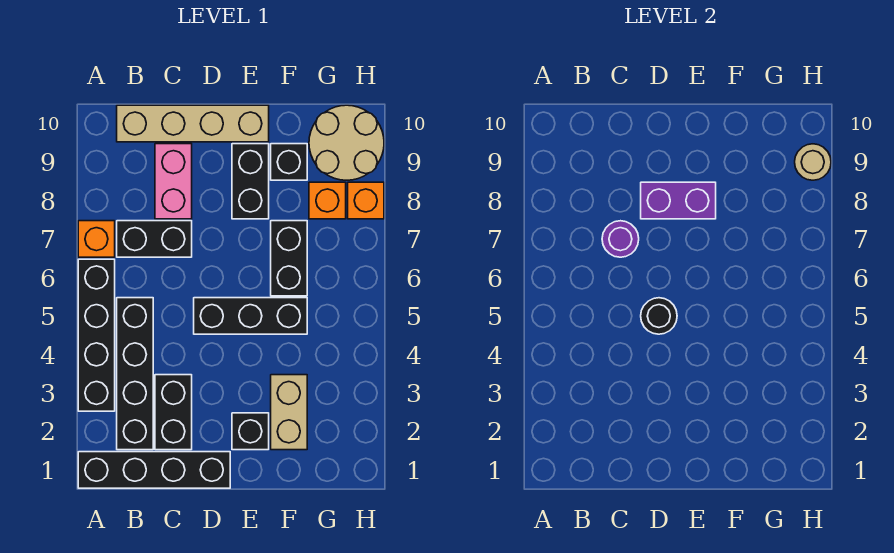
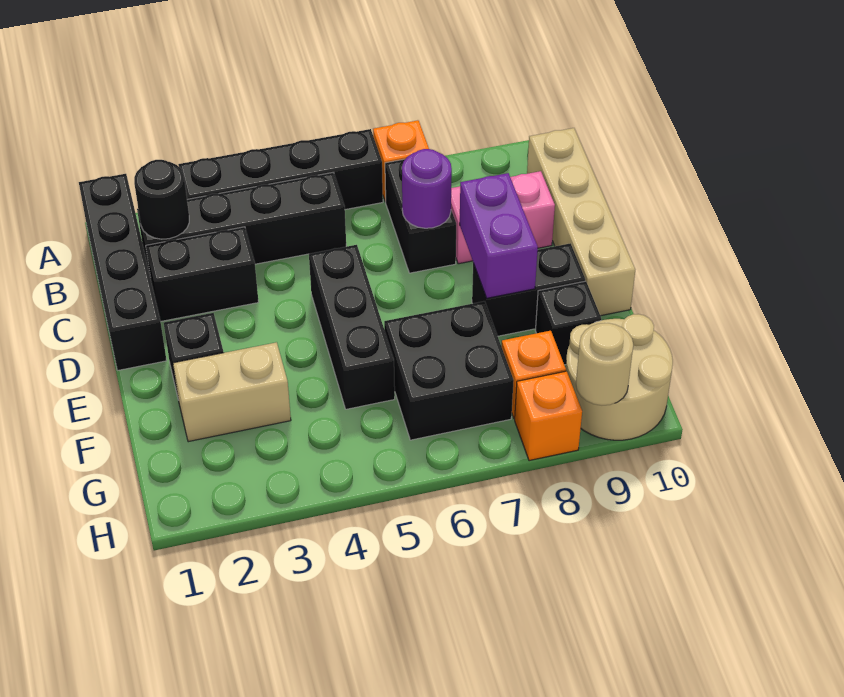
black round brick D5 level 2 -> black round brick B2 level 2
black brick F6:F7 level 1 -> black brick F6:G7 level 1

